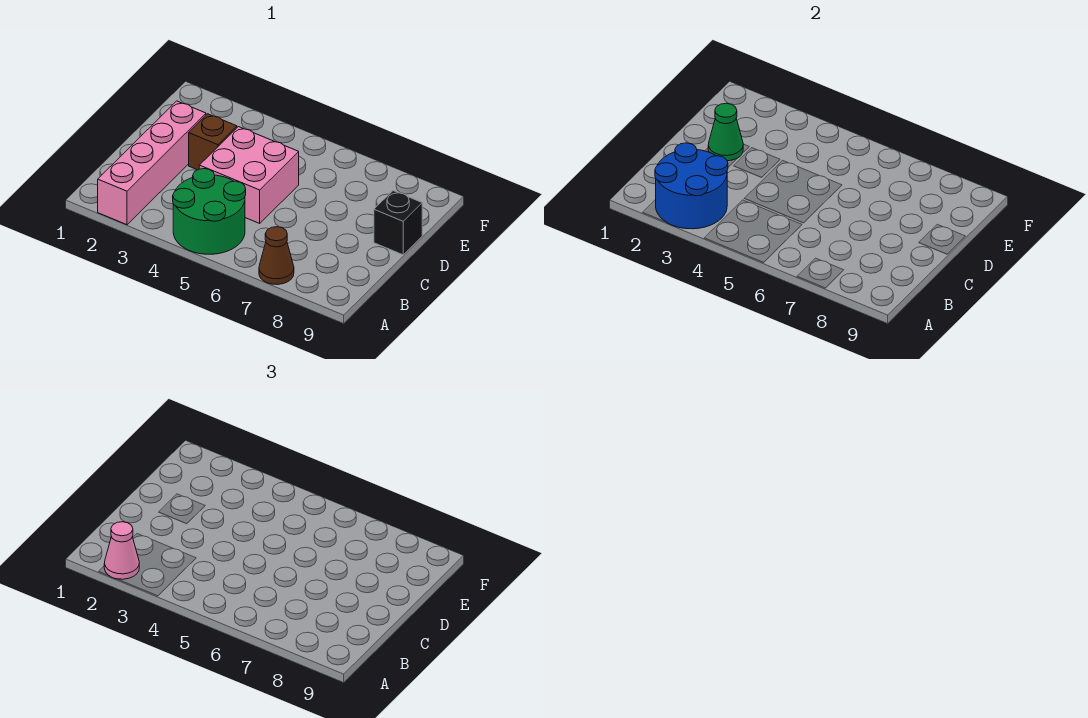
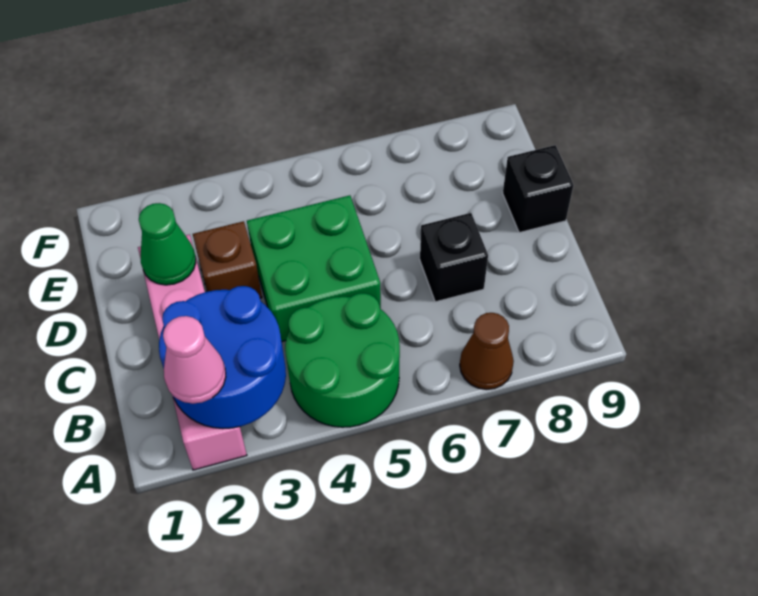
pink brick C4:D5 level 1 -> green brick C4:D5 level 1
none -> black brick C7 level 1

